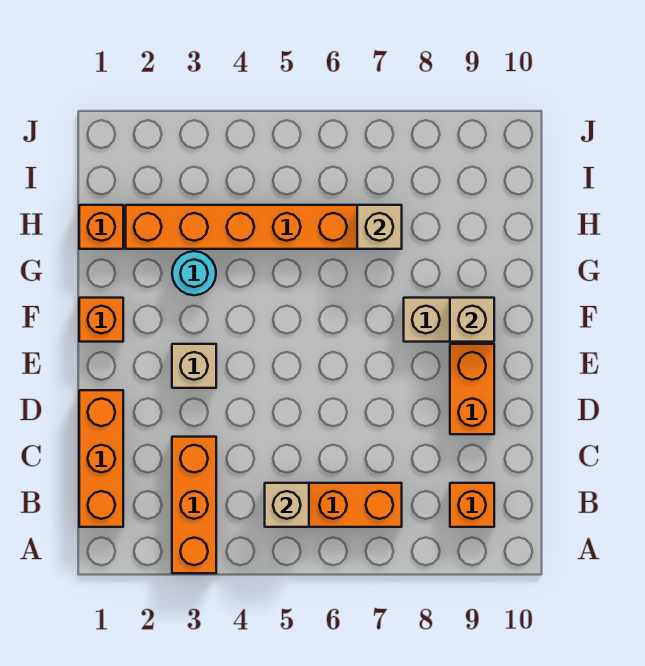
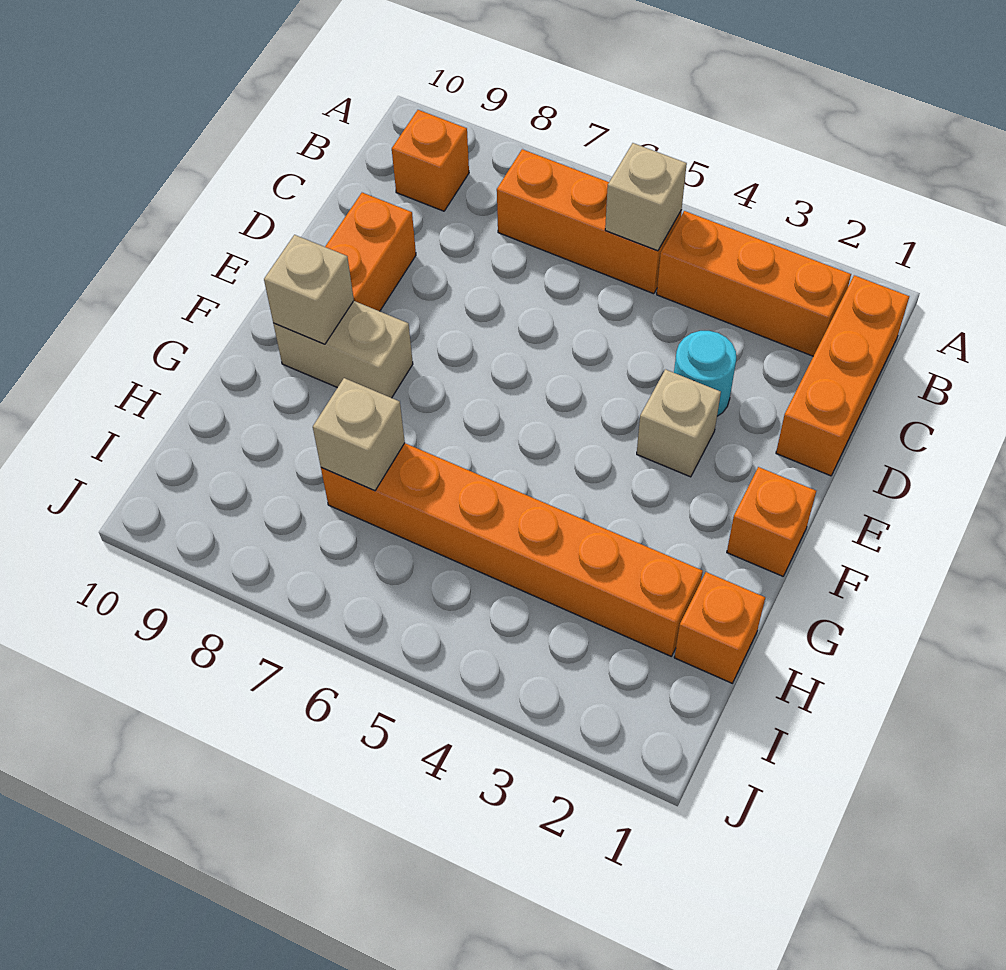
orange brick A3:C3 level 1 -> orange brick B2:B4 level 1
cyan round brick G3 level 1 -> cyan round brick D3 level 1

